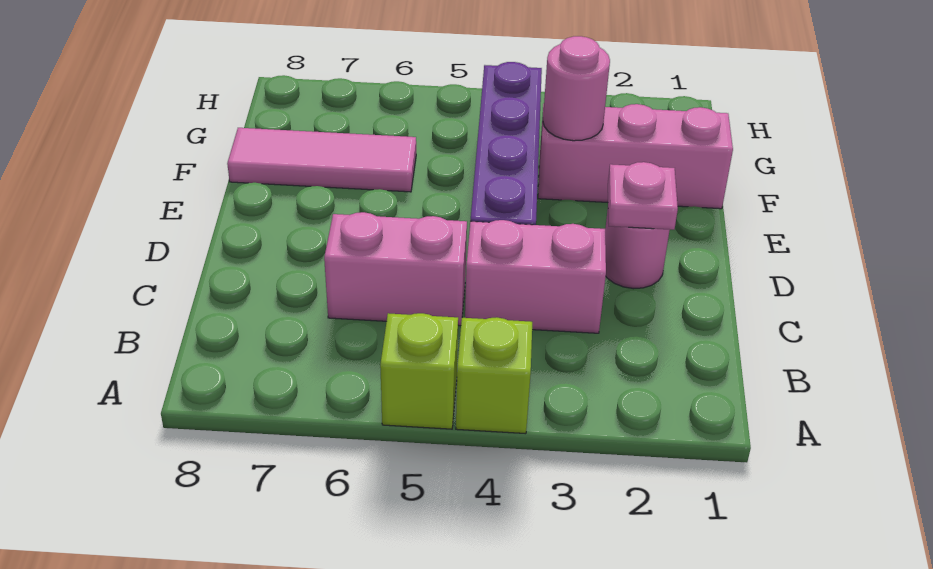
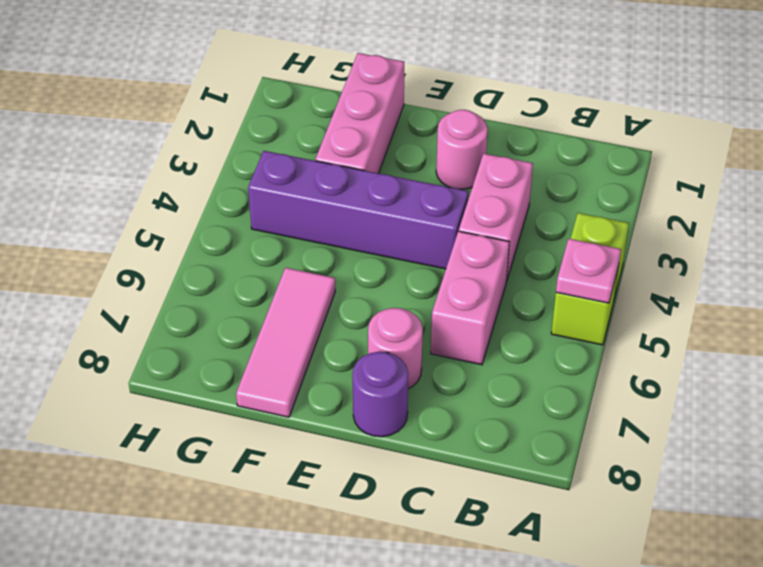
pink plate D2 level 2 -> pink plate A5 level 2
none -> purple round brick D8 level 1
pink round brick F3 level 2 -> pink round brick D7 level 1

